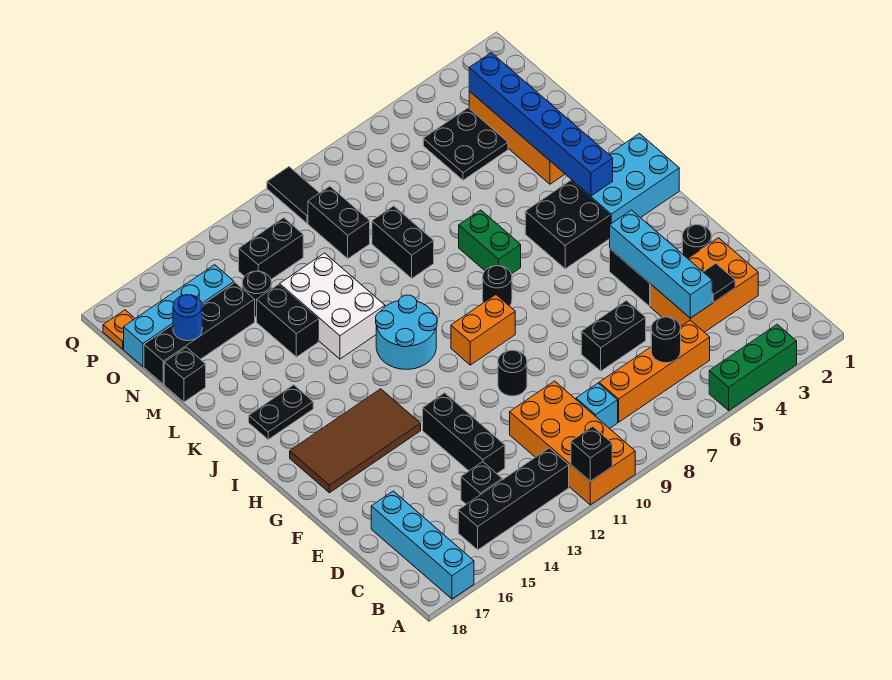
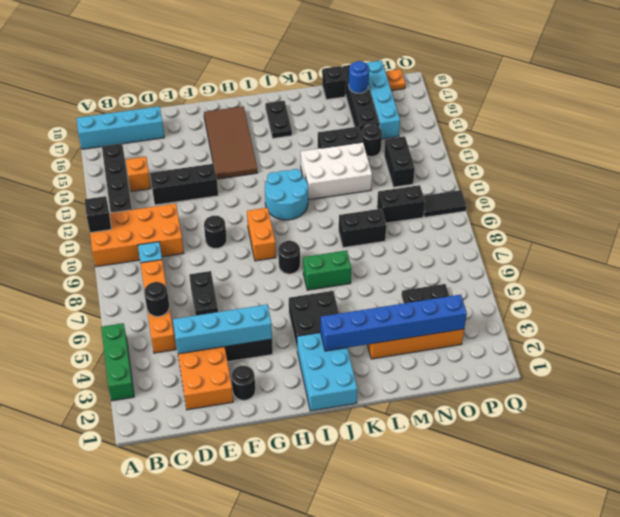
black brick C14 level 1 -> orange brick C14 level 1
black tile D3 level 2 -> none

